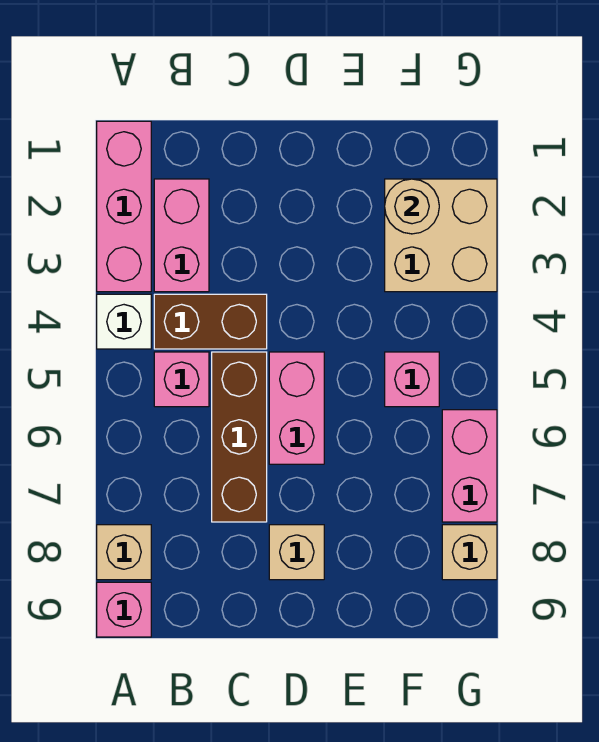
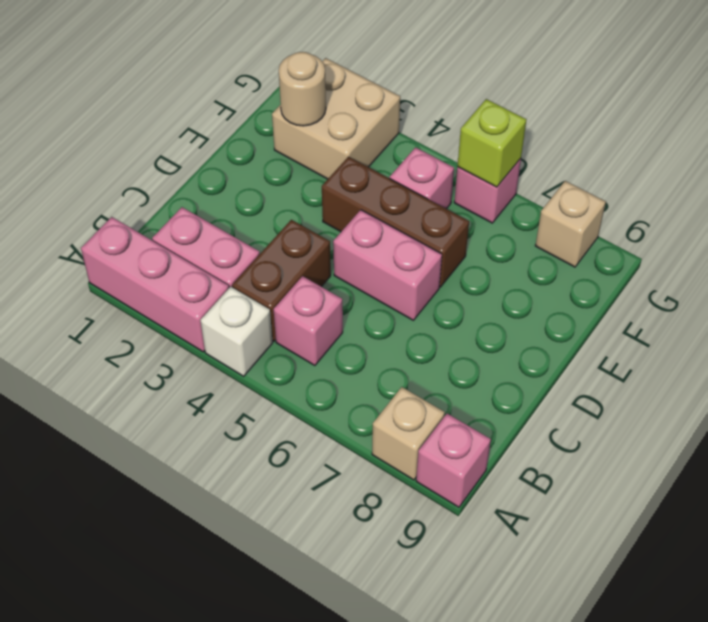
brown brick C5:C7 level 1 -> brown brick E4:E6 level 1
tan brick D8 level 1 -> none
pink brick G6:G7 level 1 -> pink brick G6 level 1
none -> lime brick G6 level 2

